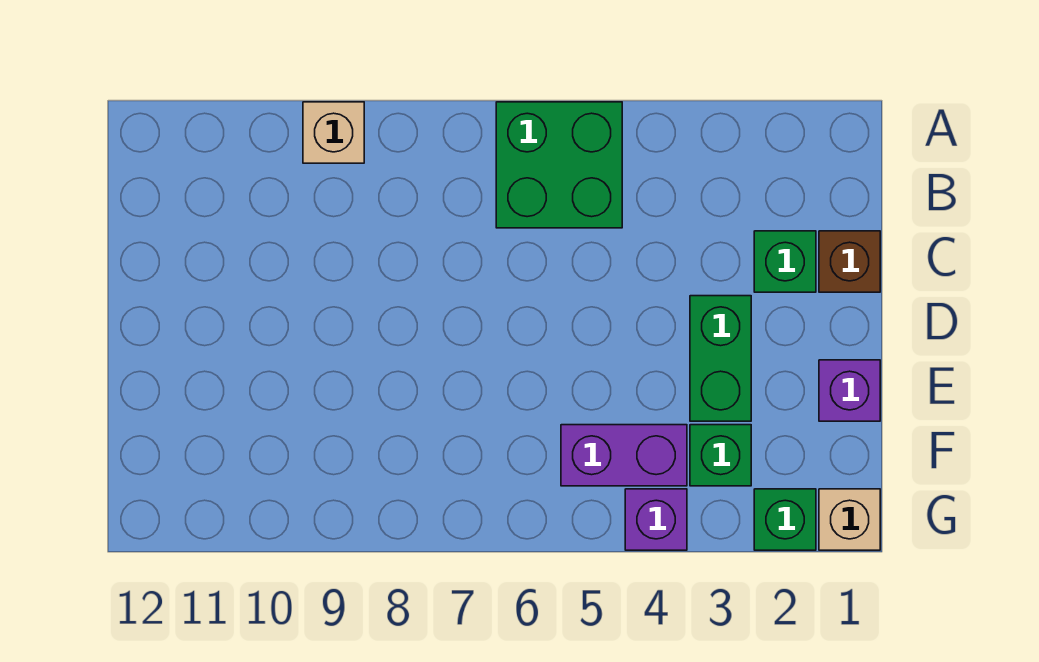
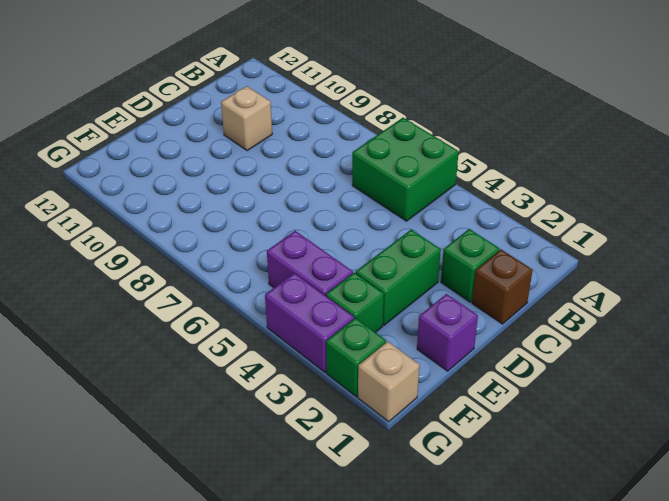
tan brick A9 level 1 -> tan brick C10 level 1
purple brick G4 level 1 -> purple brick G3:G4 level 1

